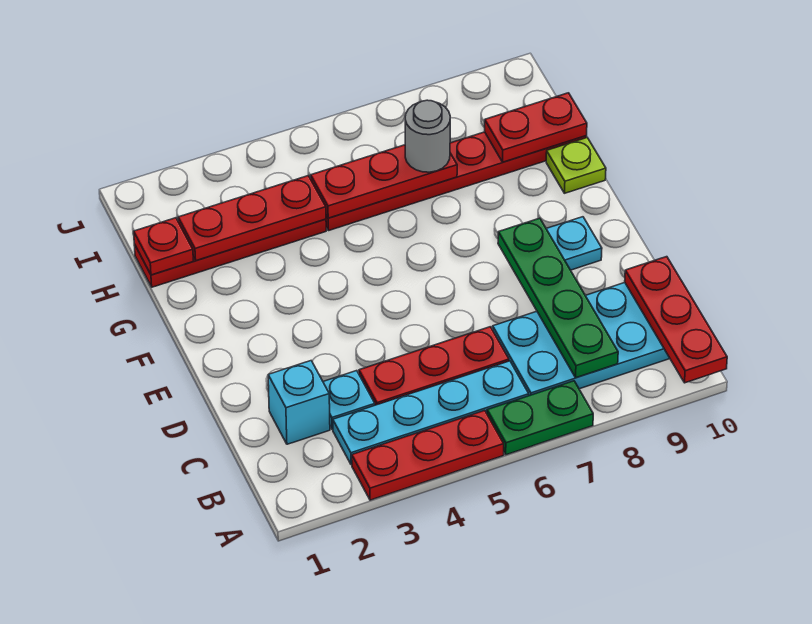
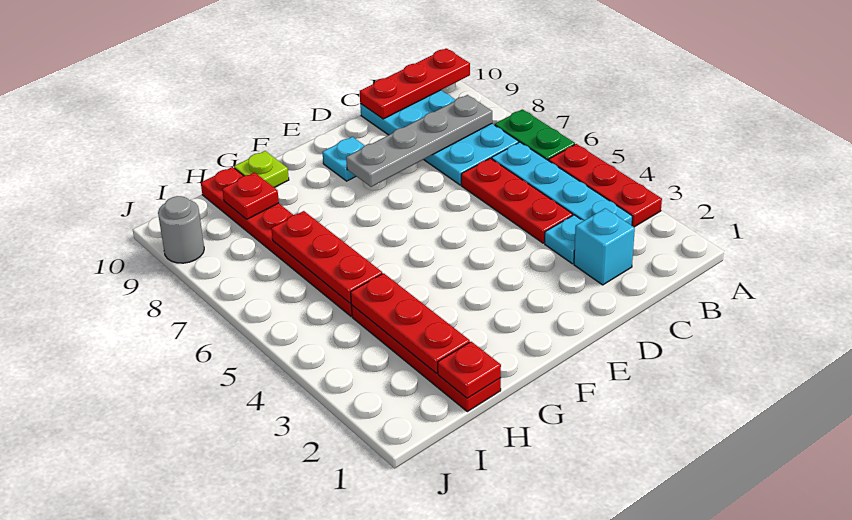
green plate B8:E8 level 2 -> grey plate B8:E8 level 2
grey round brick H7 level 3 -> grey round brick J9 level 1
red plate H9:H10 level 2 -> red plate H9 level 2

